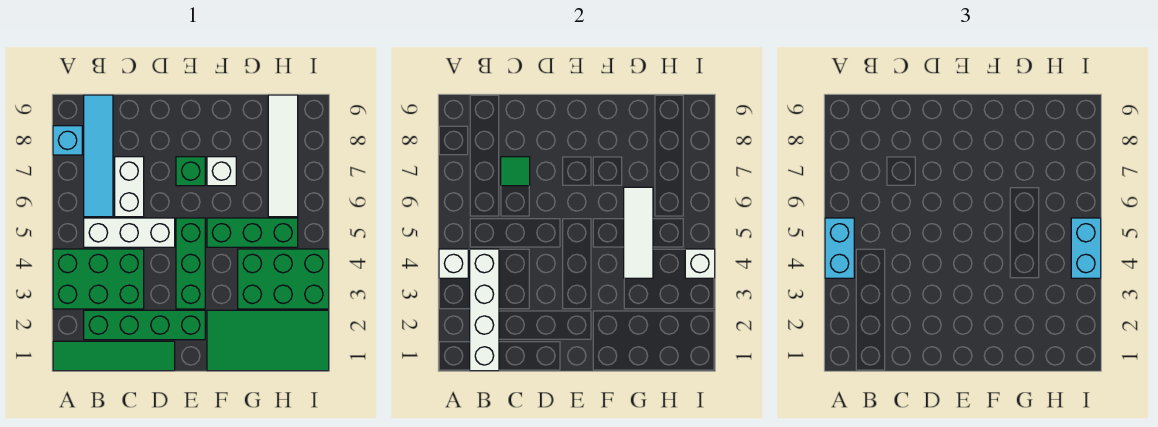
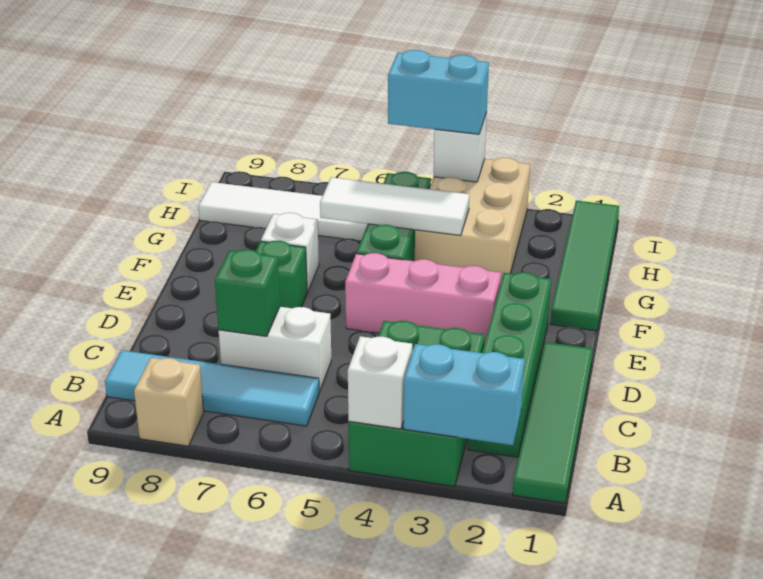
cyan brick A4:A5 level 3 -> cyan brick A2:A3 level 2
cyan brick A8 level 1 -> tan brick A8 level 1
white brick B1:B4 level 2 -> none
white brick B5:D5 level 1 -> none
green tile C7 level 2 -> green brick C7 level 2
green brick E3:E5 level 1 -> pink brick E3:E5 level 1
green tile F1:I2 level 1 -> green tile F1:I1 level 1
green brick G3:I4 level 1 -> tan brick G3:I4 level 1

